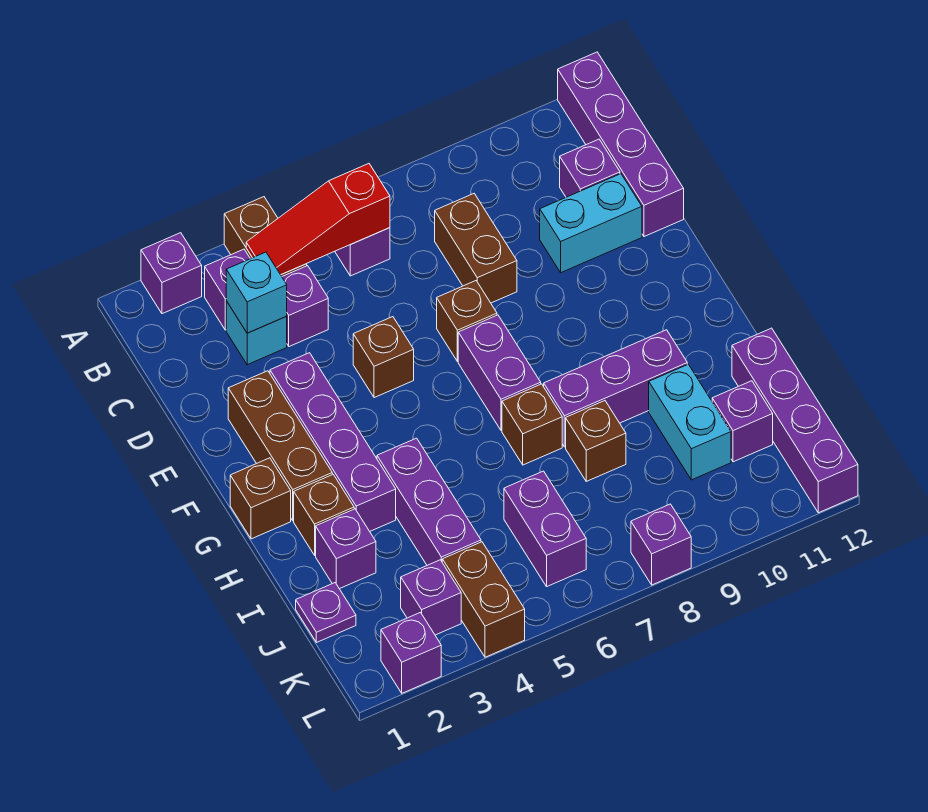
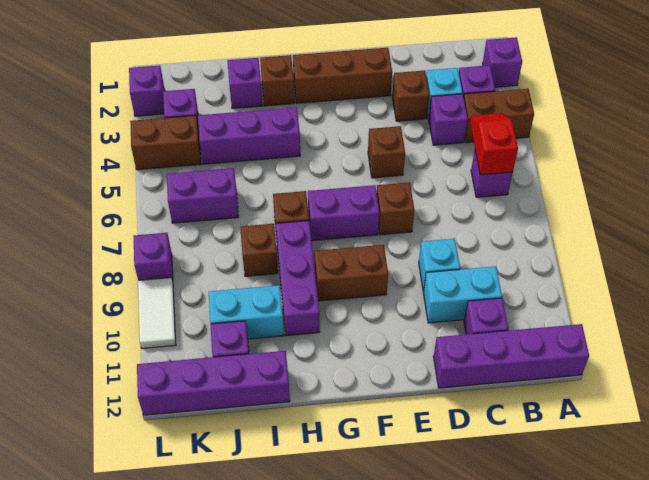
red slope B4:B6 level 2 top 6 -> red slope B5:B6 level 2 top 6
cyan brick C3 level 2 -> cyan brick D9 level 1
brown brick C8:D8 level 1 -> brown brick F9:G9 level 1
cyan brick D10:D11 level 1 -> cyan brick C10:D10 level 1
purple brick E3:H3 level 1 -> none
brown brick G1 level 1 -> brown brick D3 level 1
purple plate J1 level 1 -> none
none -> white tile L9:L10 level 1

